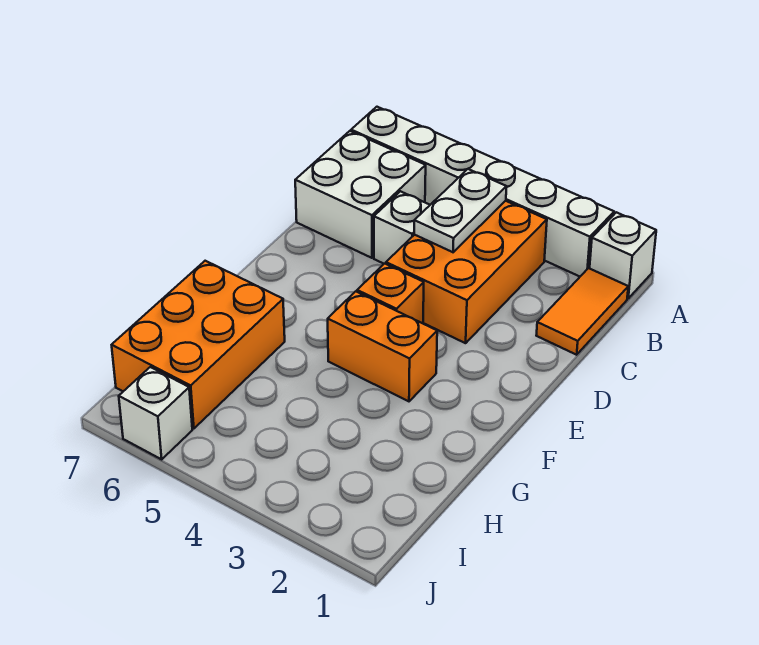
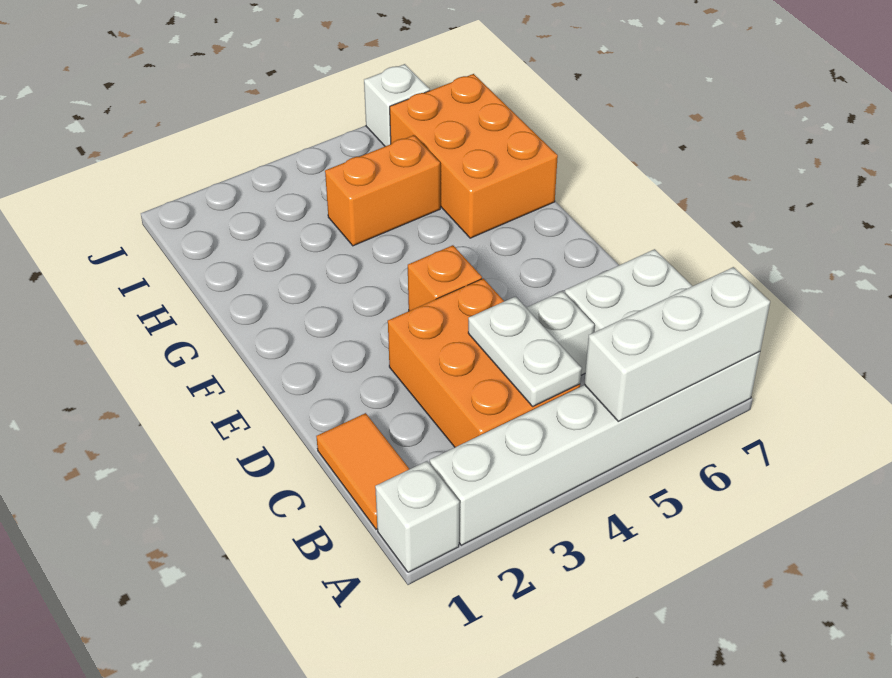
none -> white brick A5:A7 level 2
orange brick F3:F4 level 1 -> orange brick H4:H5 level 1

